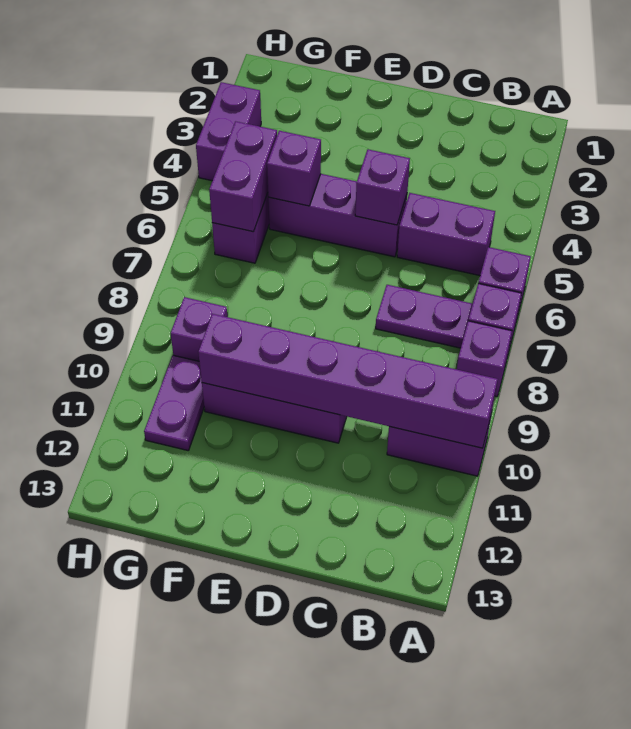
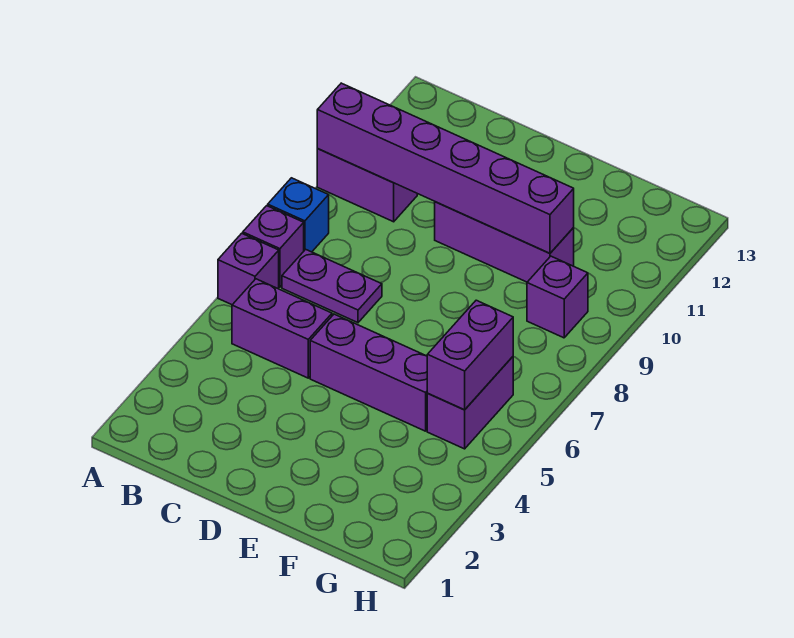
purple brick A8 level 1 -> blue brick A8 level 1
purple brick D5 level 2 -> none
purple brick F5 level 2 -> none
purple plate G10:G11 level 1 -> none
purple brick H3:H4 level 1 -> none

